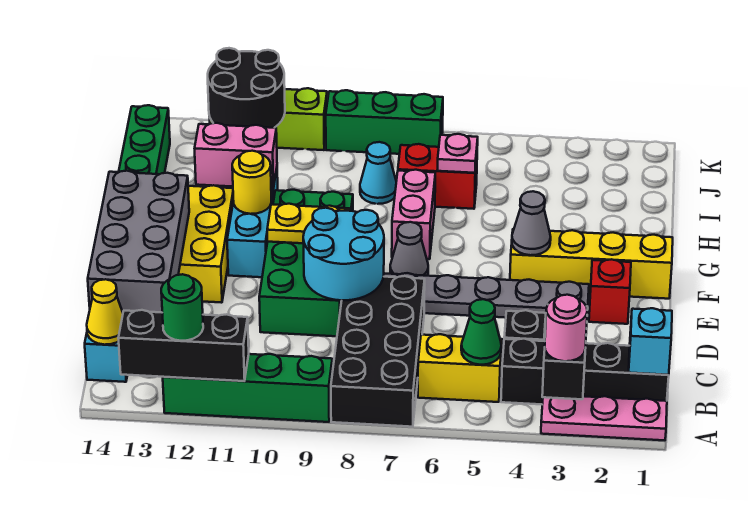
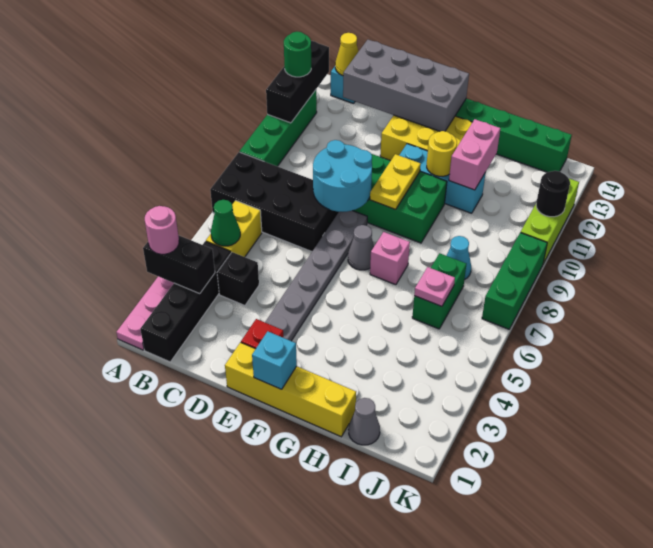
cyan brick B1 level 2 -> cyan brick F1 level 2
yellow brick F1:F4 level 1 -> yellow brick E1:H1 level 1
grey cone F4 level 2 -> grey cone I1 level 1
pink brick G7:H7 level 1 -> pink brick G7 level 1
red brick I6:I7 level 1 -> green brick I6:I7 level 1
black round brick J11:K12 level 2 -> black round brick K11 level 2

